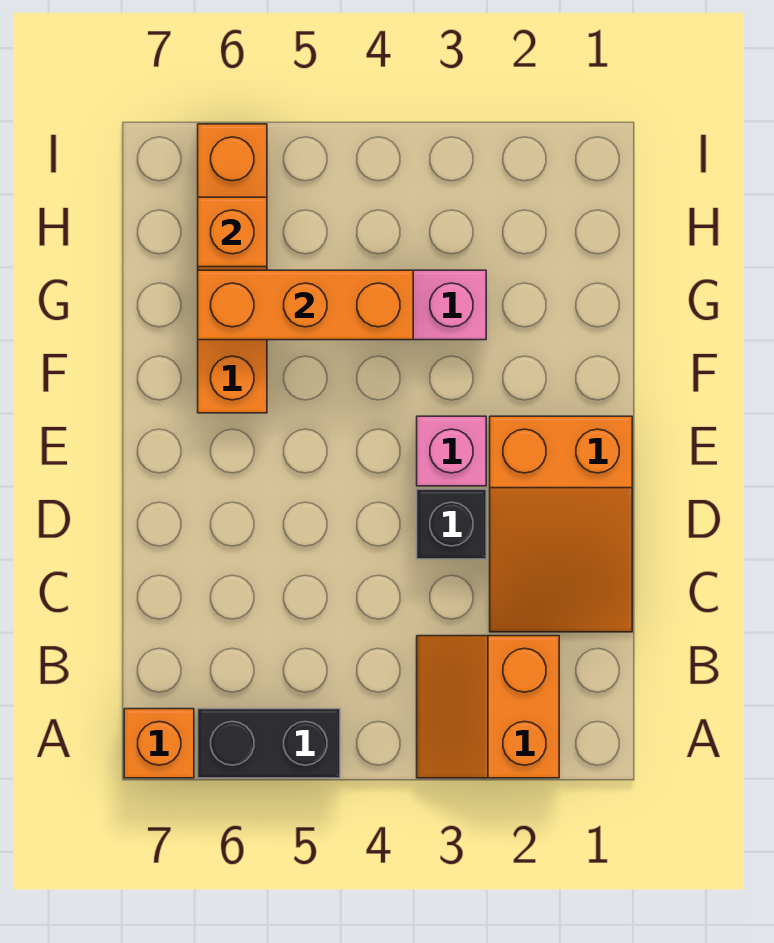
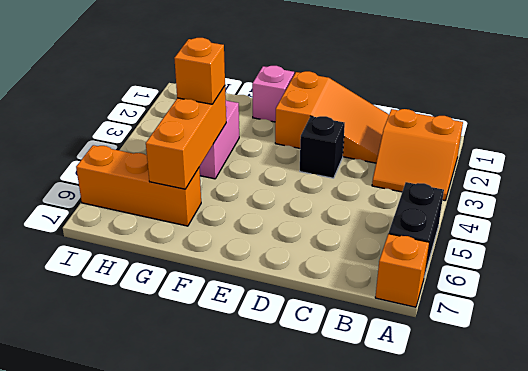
pink brick E3 level 1 -> pink brick F1 level 1
orange brick F6:I6 level 1 -> orange brick G6:I6 level 1
orange brick H6 level 2 -> orange brick G4 level 3

